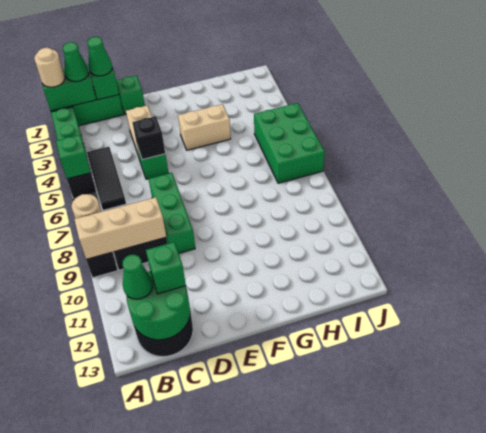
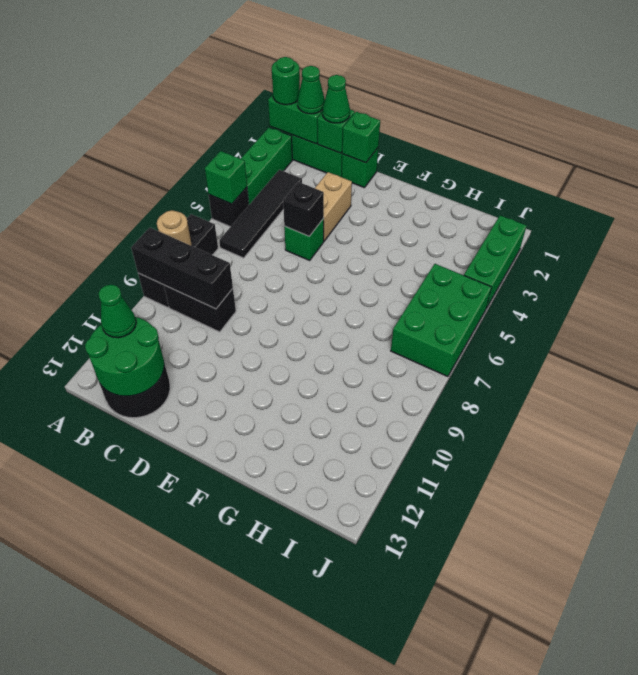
tan round brick A1 level 3 -> green round brick A1 level 3
tan brick A9:C9 level 2 -> black brick A9:C9 level 2
black tile B4:B6 level 1 -> black tile B3:B6 level 1
green brick C12 level 3 -> green brick D1 level 2
green brick D7:D9 level 1 -> green brick J2:J4 level 1
tan brick F4:G4 level 1 -> none

